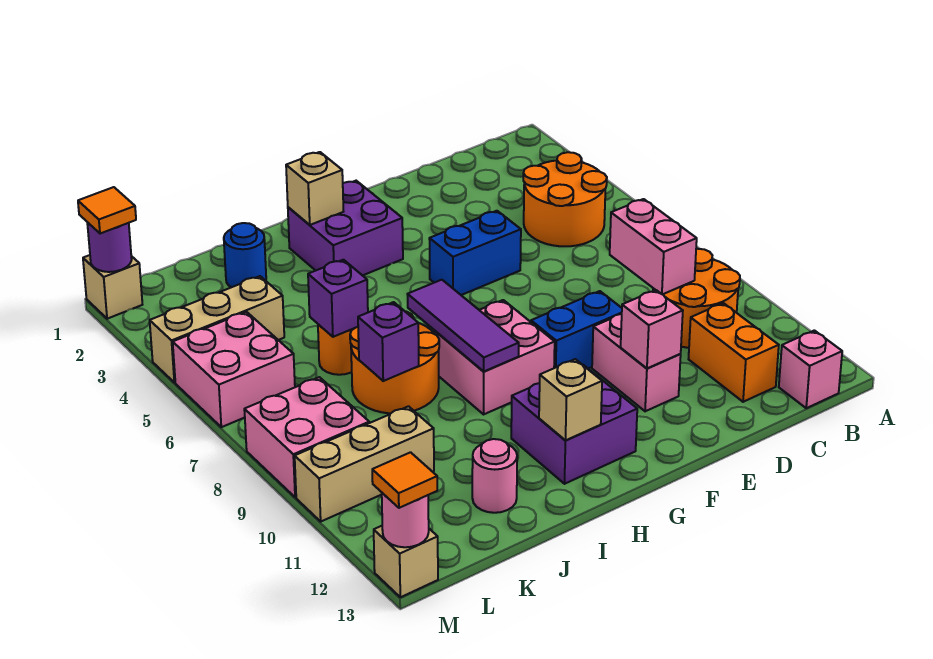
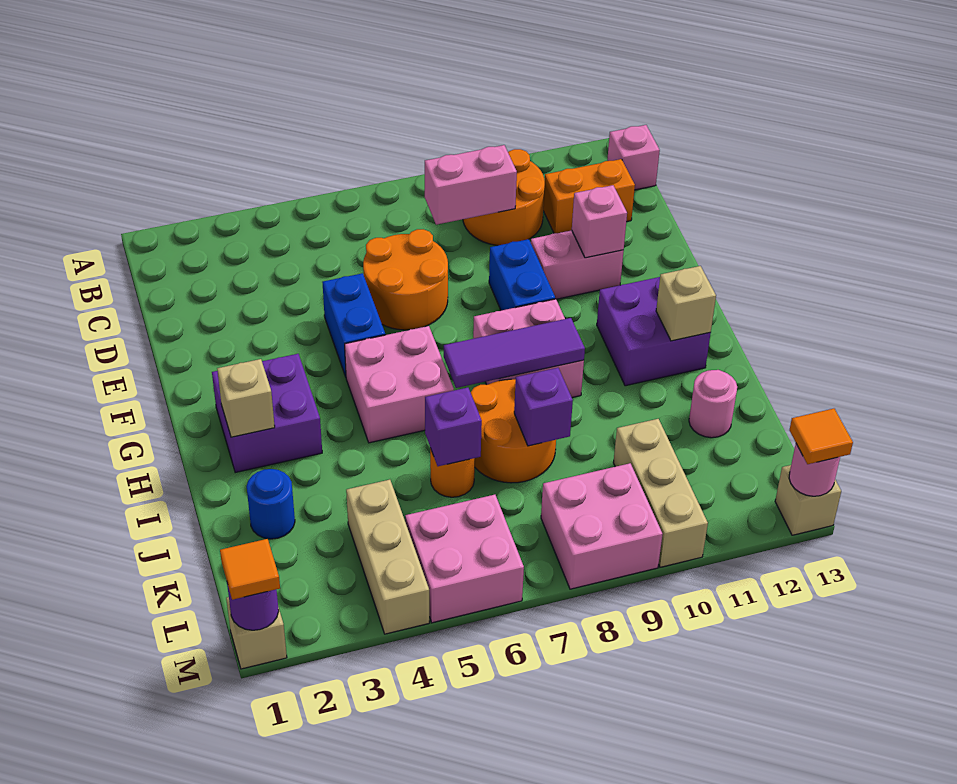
orange round brick B4:C5 level 1 -> orange round brick D6:E7 level 1
none -> pink brick G5:H6 level 1

